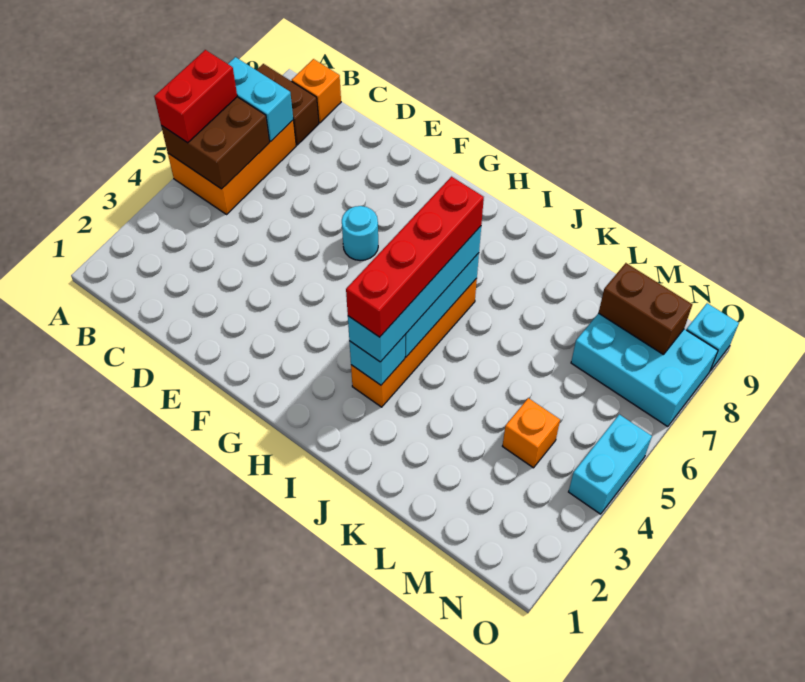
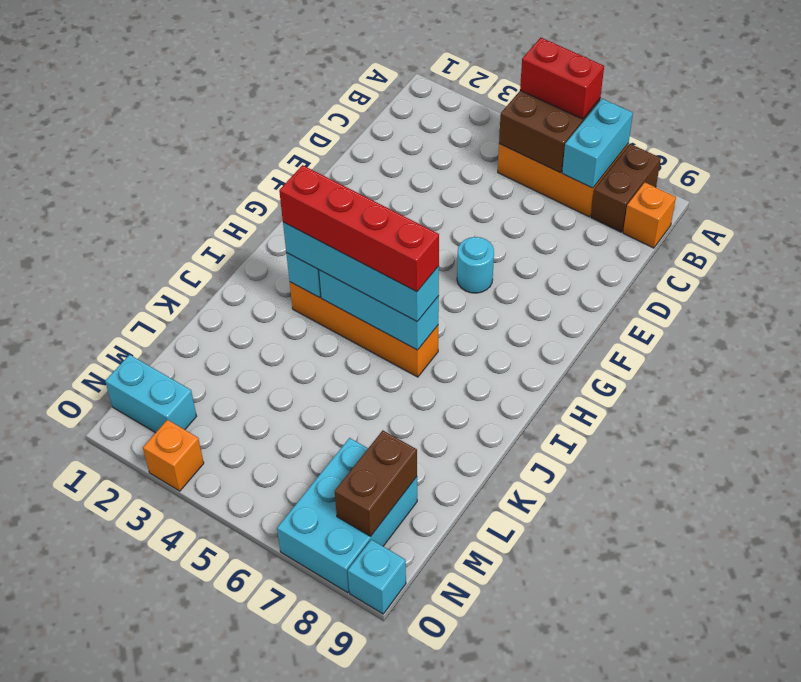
orange brick M4 level 1 -> orange brick O3 level 1
cyan brick O4:O5 level 1 -> cyan brick N1:N2 level 1

